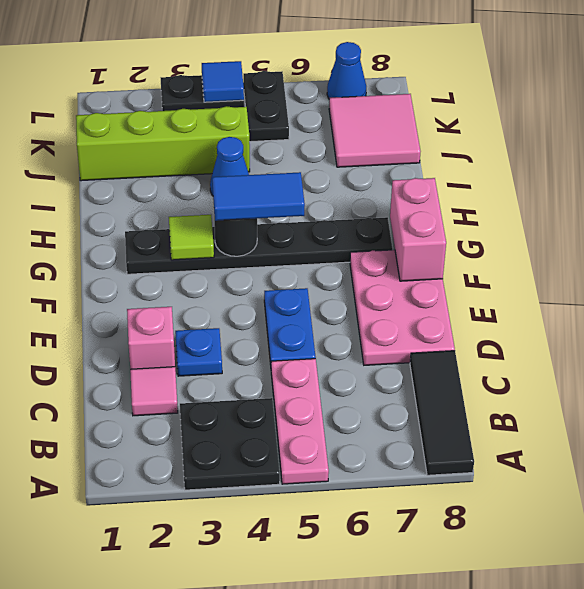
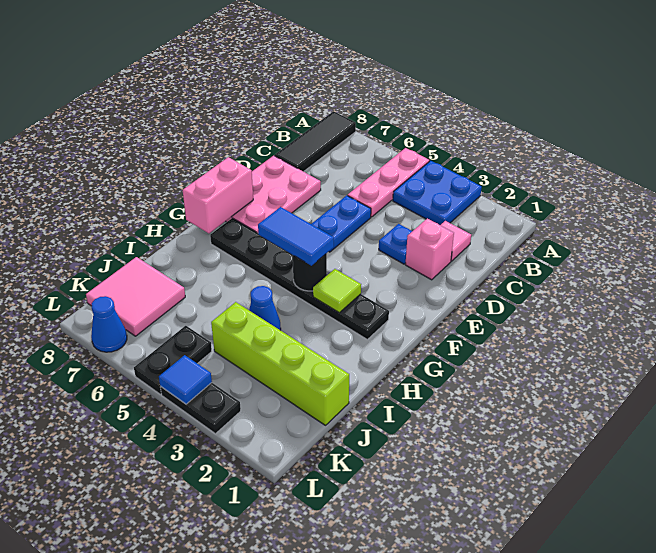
black plate A3:B4 level 1 -> blue plate A3:B4 level 1

